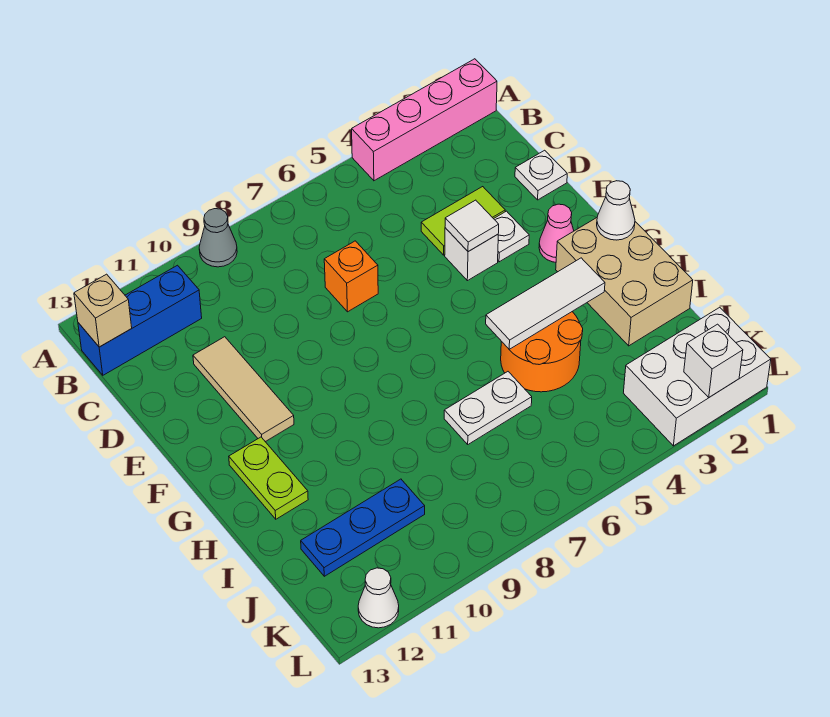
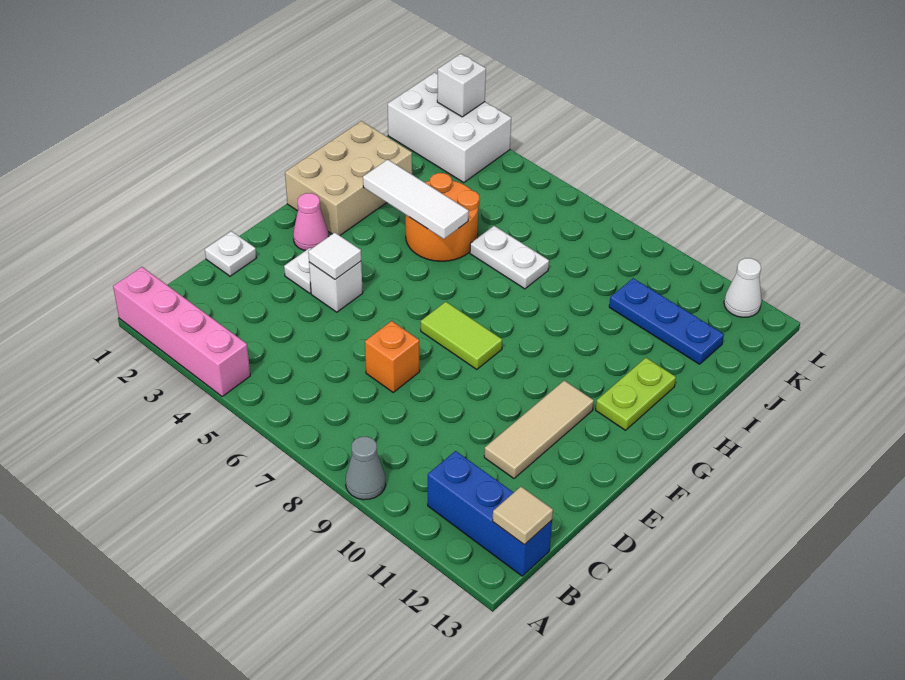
tan brick B13 level 2 -> tan tile B13 level 2
lime tile D3:D4 level 1 -> lime tile F7:F8 level 1
white cone G1 level 2 -> none

